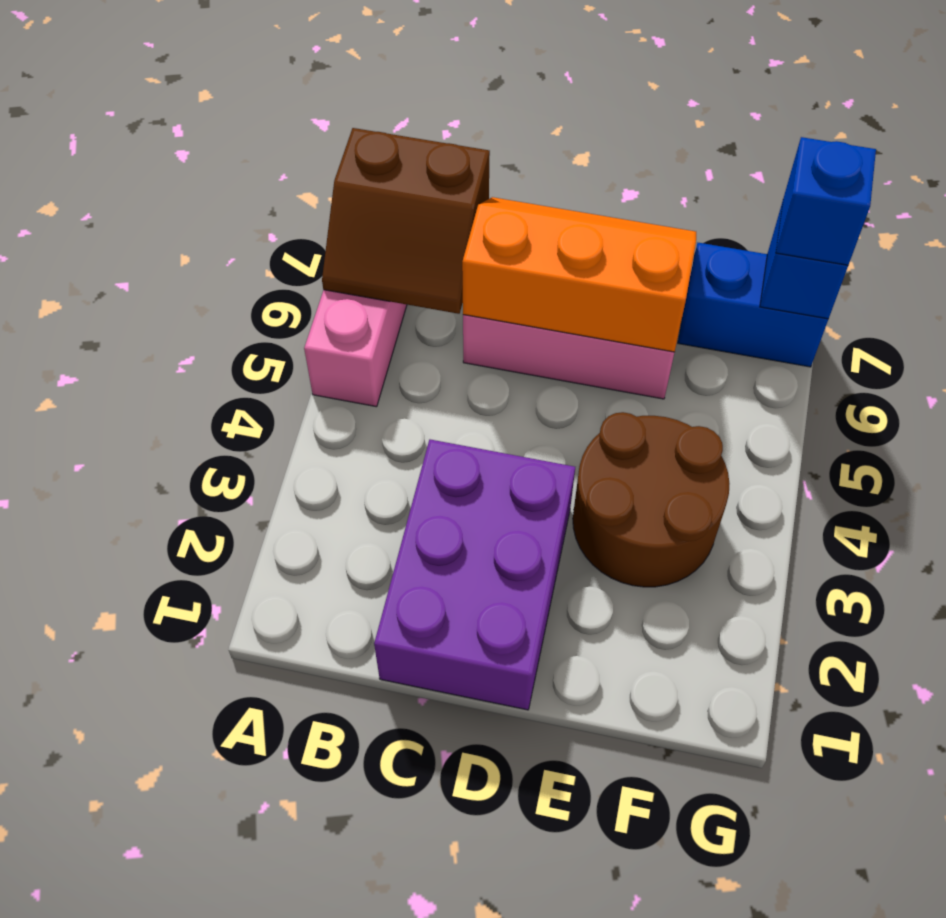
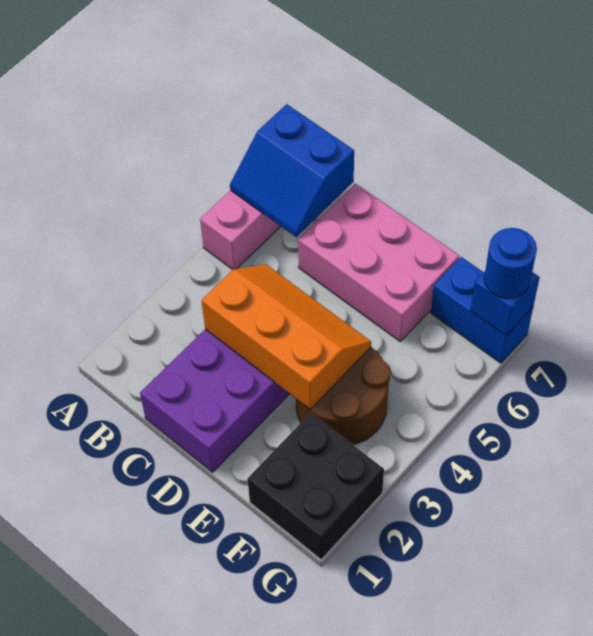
brown slope A6:B7 level 2 top 7 -> blue slope A6:B7 level 2 top 7
orange slope C6:E7 level 2 top 6 -> orange slope C3:E4 level 2 top 3
none -> black brick F1:G2 level 1
blue brick G7 level 3 -> blue round brick G7 level 3

